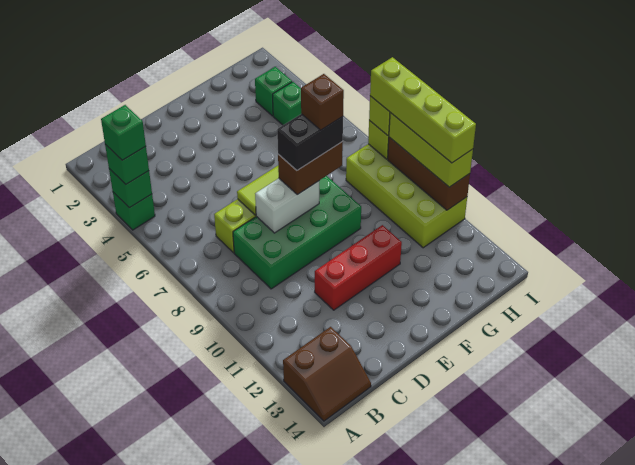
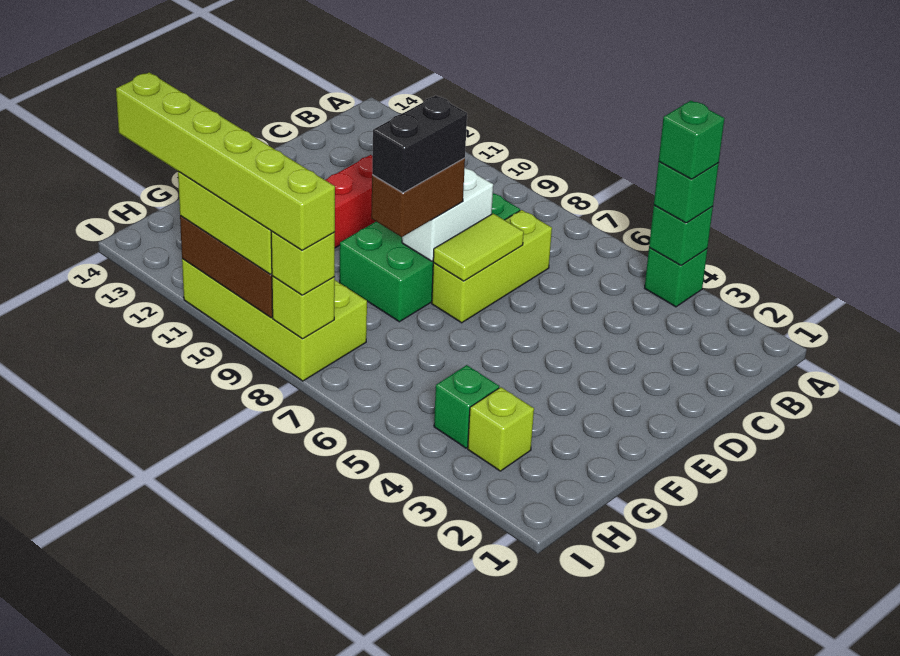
brown slope A13:B14 level 1 top 13 -> none
brown brick F8 level 5 -> none
green brick H3 level 1 -> lime brick H3 level 1
lime brick I8:I11 level 4 -> lime brick I8:I13 level 4

